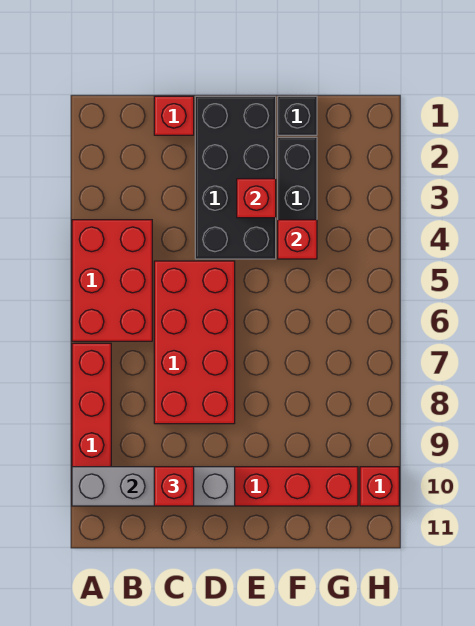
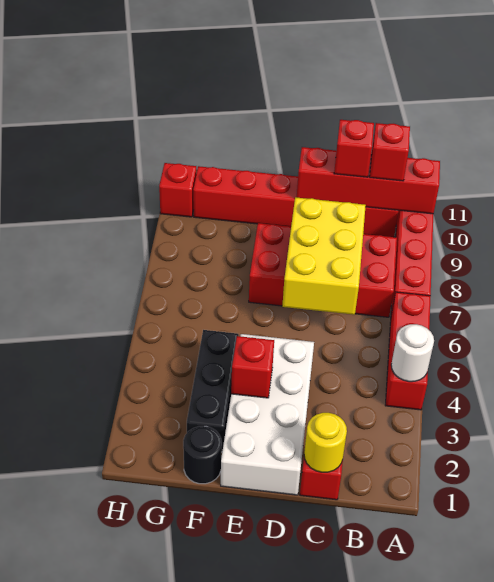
red brick A4:B6 level 1 -> red brick A4:A6 level 1
none -> white round brick A4 level 2
grey brick A10:D10 level 2 -> red brick A10:D10 level 2
none -> yellow round brick C1 level 2
red brick C5:D8 level 1 -> red brick B7:E8 level 1
none -> yellow brick C6:D8 level 2
black brick D1:E4 level 1 -> white brick D1:E4 level 1
black brick F1 level 1 -> black round brick F1 level 1
red brick F4 level 2 -> red brick B10 level 3

